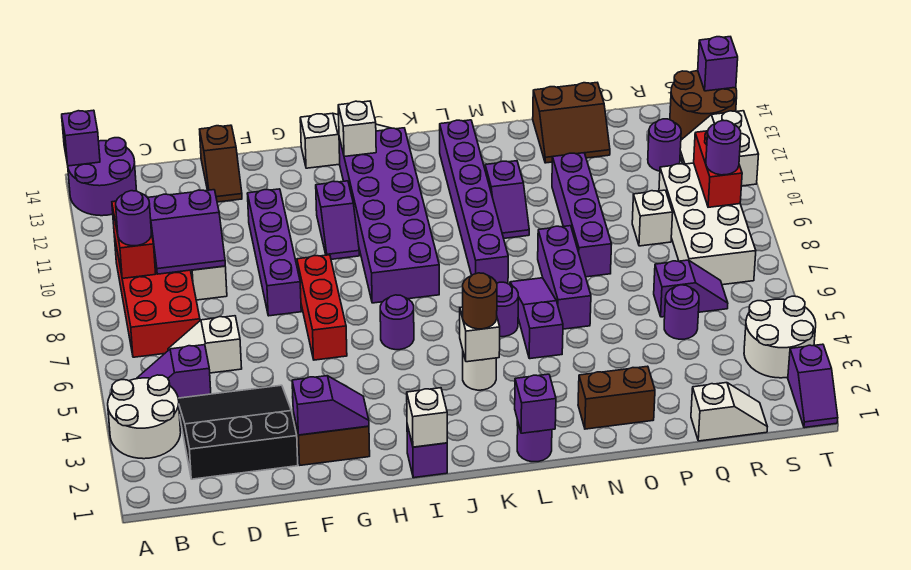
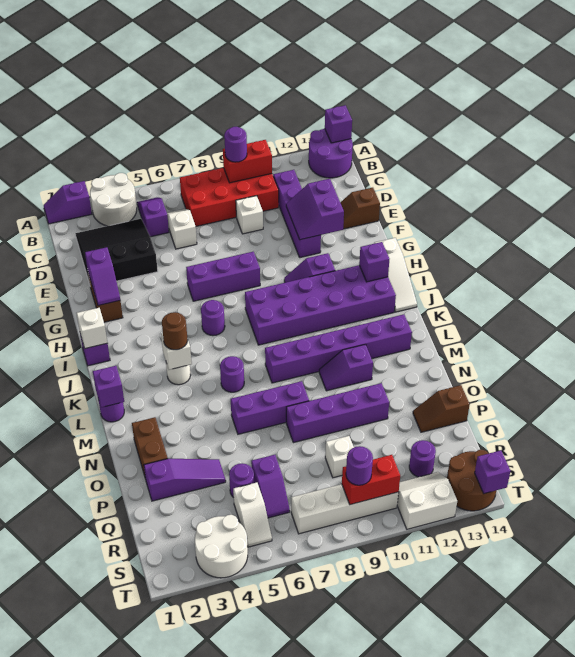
black slope C2:E4 level 1 top 2 -> black slope C2:E4 level 1 top E
purple slope C9:D10 level 2 top 10 -> purple slope E11:F12 level 2 top 12
purple brick F8:F11 level 1 -> purple brick C11:F11 level 1
red brick G6:G8 level 1 -> purple brick G6:G8 level 1
white brick I13 level 2 -> purple brick I13 level 2
purple slope M5:M7 level 1 top 5 -> purple slope P2:P4 level 1 top 2
brown slope O13:P14 level 1 top 14 -> brown slope P13:P14 level 1 top 14
white slope Q1:R1 level 1 top Q -> white slope R5:S5 level 1 top R
white brick R7:S10 level 1 -> white brick S7:S10 level 1
purple slope T1:T2 level 1 top 2 -> purple slope A1:A2 level 1 top 2

